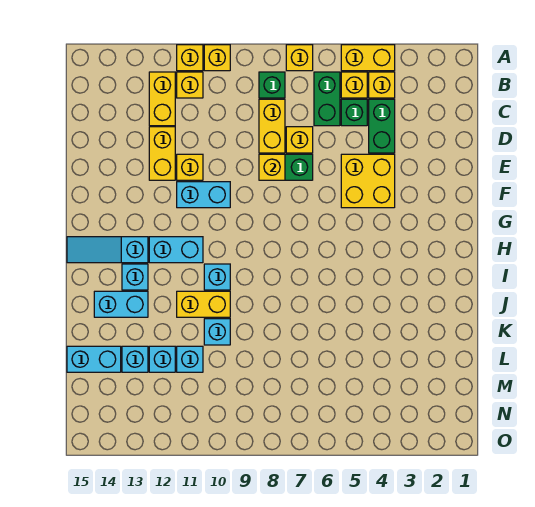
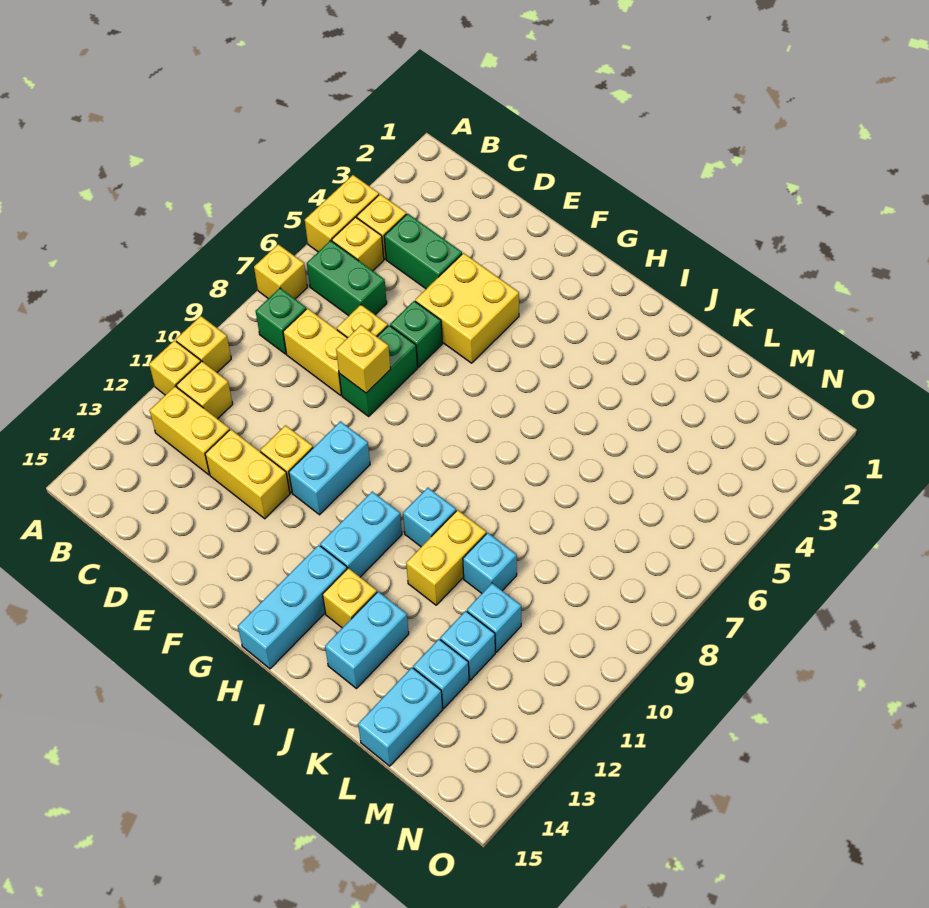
green brick C5 level 1 -> green brick E6 level 1
cyan slope H13:H15 level 1 top 13 -> cyan brick H13:H15 level 1
cyan brick I13 level 1 -> yellow brick I13 level 1

